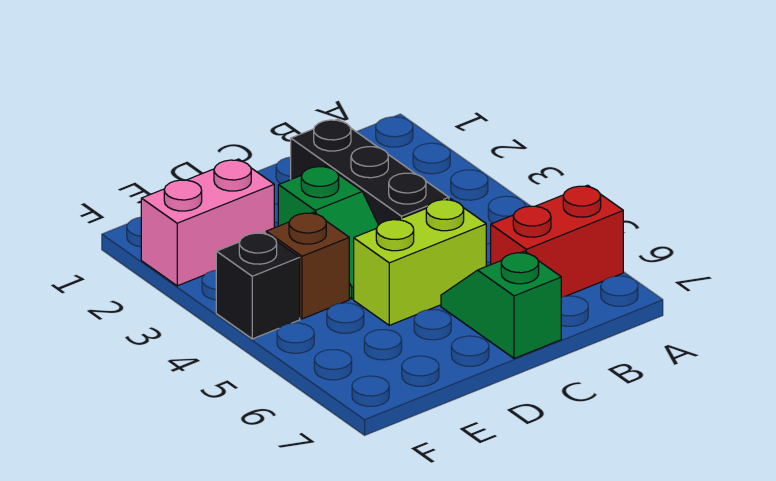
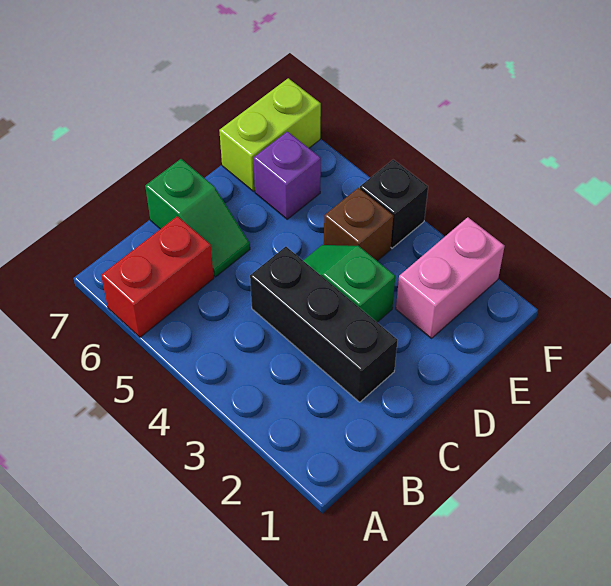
lime brick C5:D5 level 1 -> lime brick E7:F7 level 1
none -> purple brick E6 level 1

